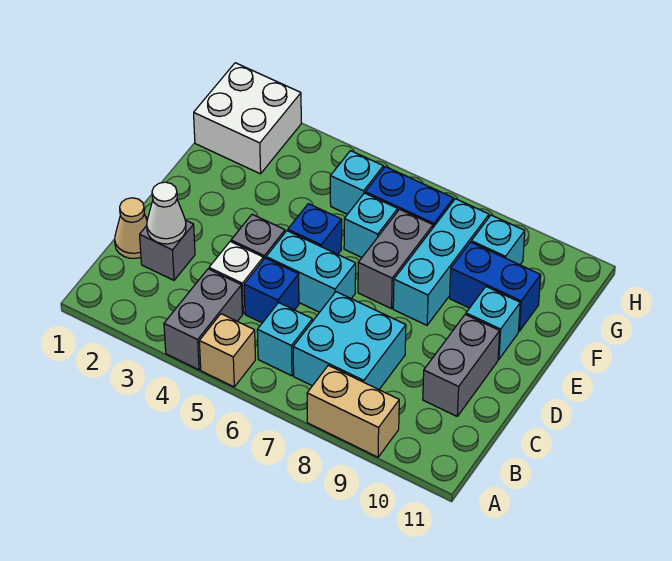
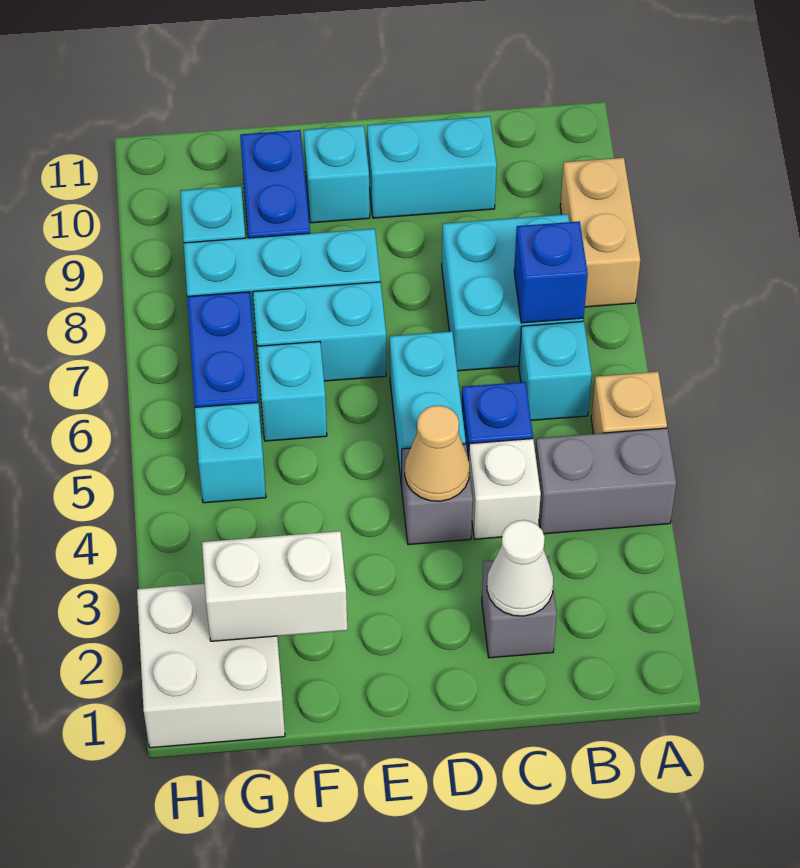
tan cone C1 level 1 -> tan cone D4 level 2
grey brick C10:D10 level 1 -> cyan brick C10:D10 level 1
blue brick E5 level 1 -> blue brick B7 level 2
grey brick E7:F7 level 1 -> cyan brick E7:F7 level 1
none -> white brick F2:G2 level 2

